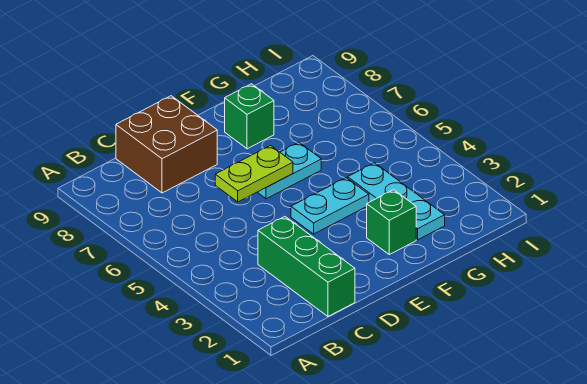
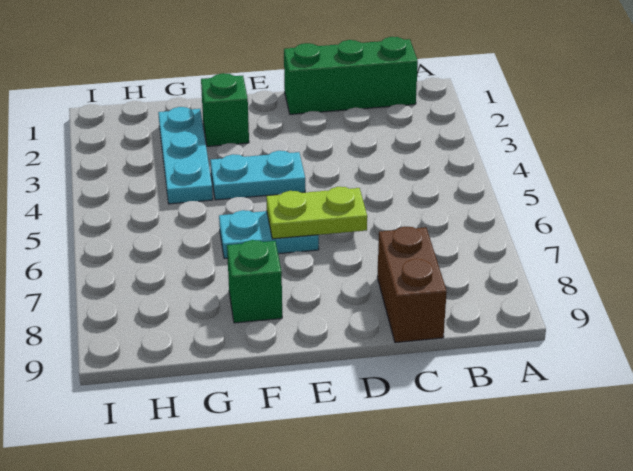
green brick C1:C3 level 1 -> green brick B1:D1 level 1
brown brick C8:D9 level 1 -> brown brick C8:C9 level 1

